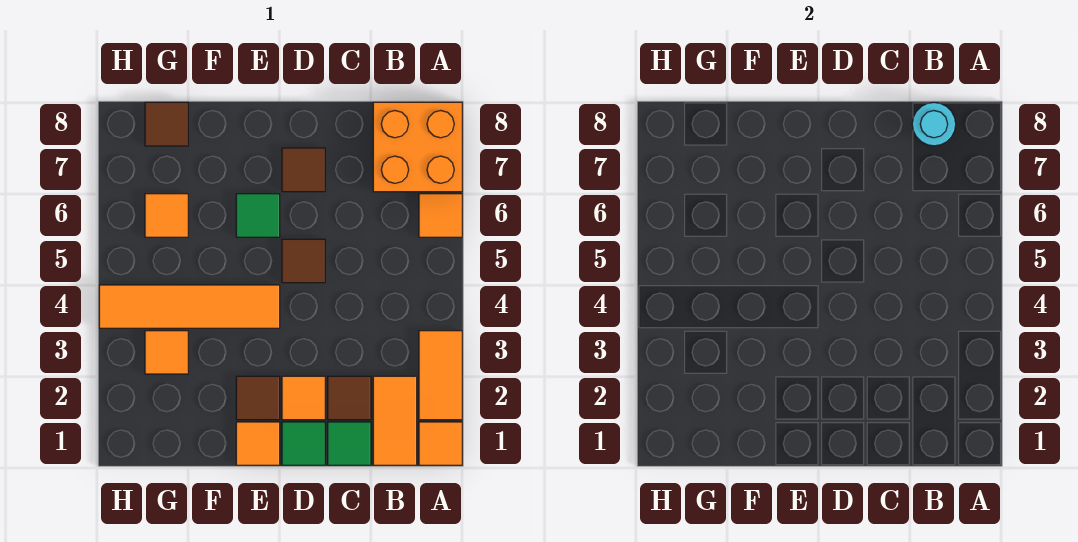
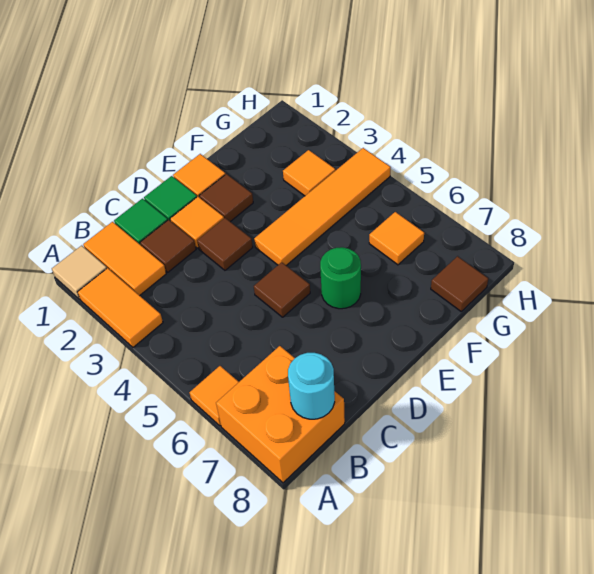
orange tile A1 level 1 -> tan tile A1 level 1
brown tile D7 level 1 -> brown tile D3 level 1
green tile E6 level 1 -> green round brick E6 level 1

